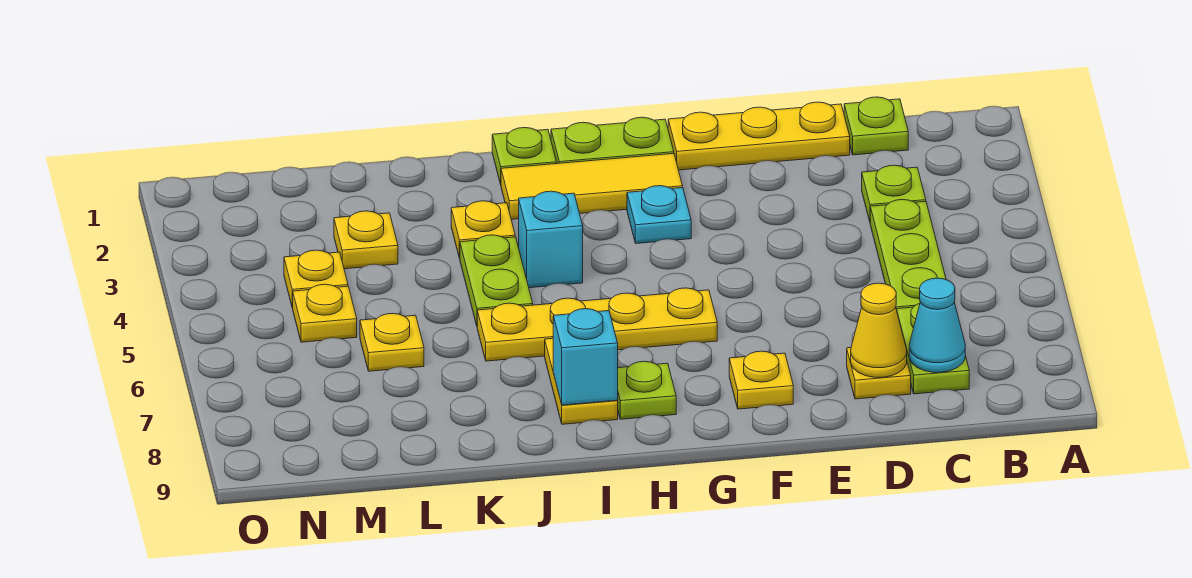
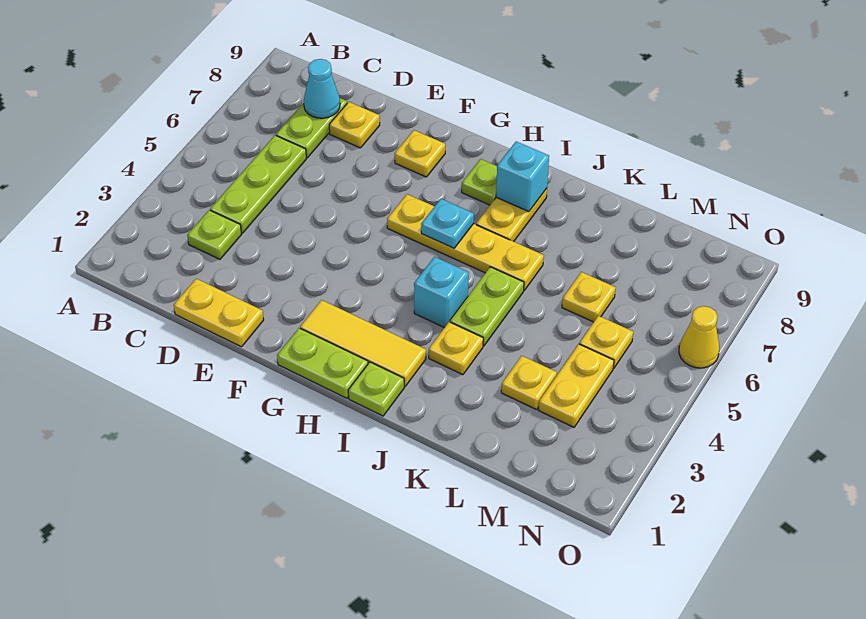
lime plate C1 level 1 -> none
yellow plate D1:F1 level 1 -> yellow plate D1:E1 level 1
yellow cone D8 level 2 -> yellow cone O6 level 1
cyan plate G3 level 1 -> cyan plate H6 level 2
yellow plate M4 level 1 -> yellow plate M3:M4 level 1

